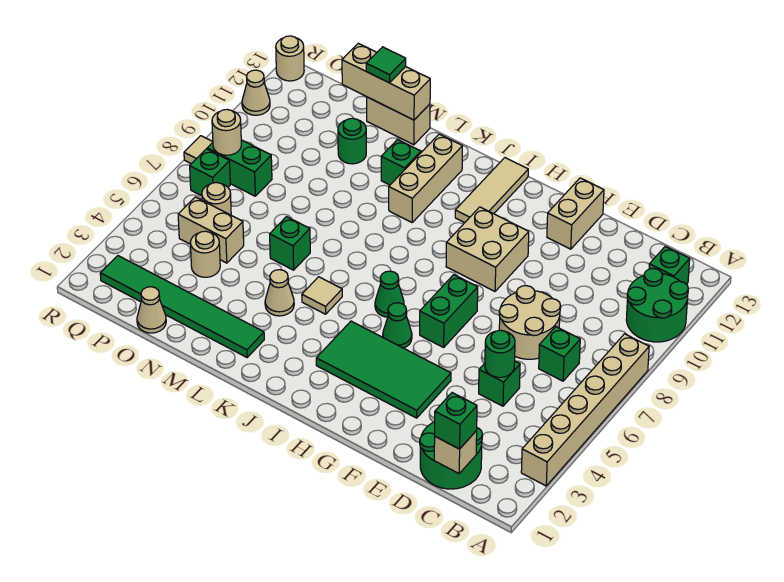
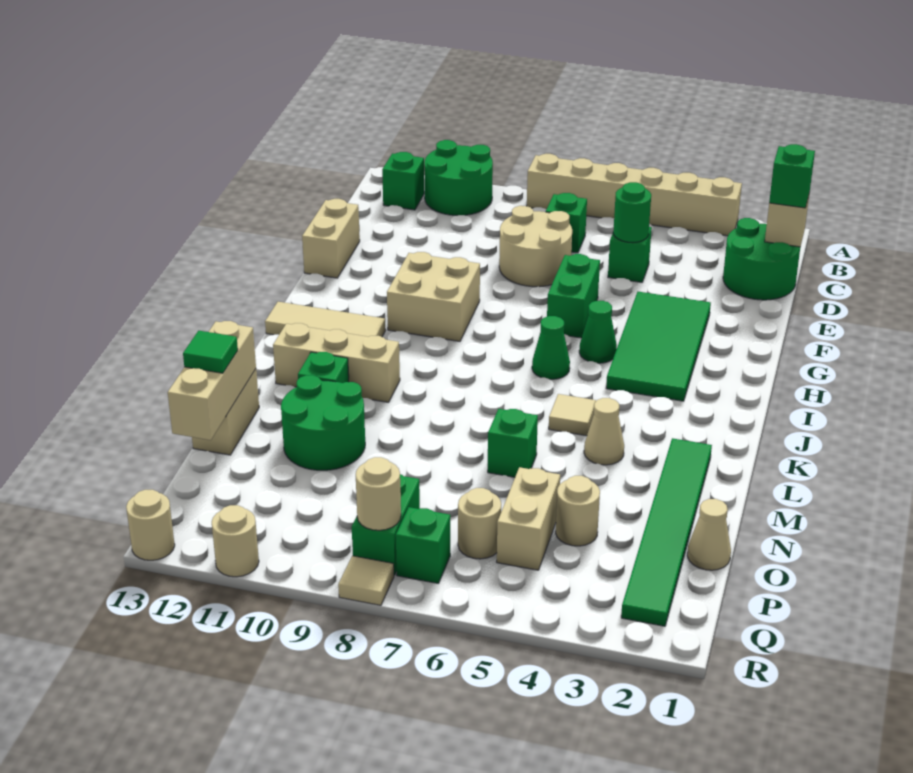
tan brick F12:F13 level 1 -> tan brick E13:F13 level 1
green brick G6:G7 level 1 -> green brick F6:G6 level 1
green round brick N11 level 1 -> green round brick M10:N11 level 1
tan cone R11 level 1 -> tan round brick R11 level 1

